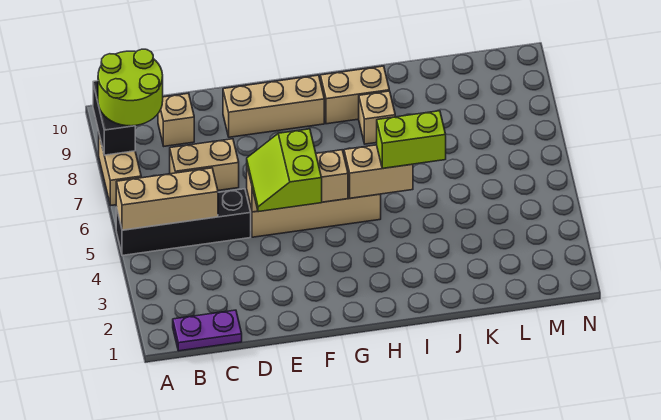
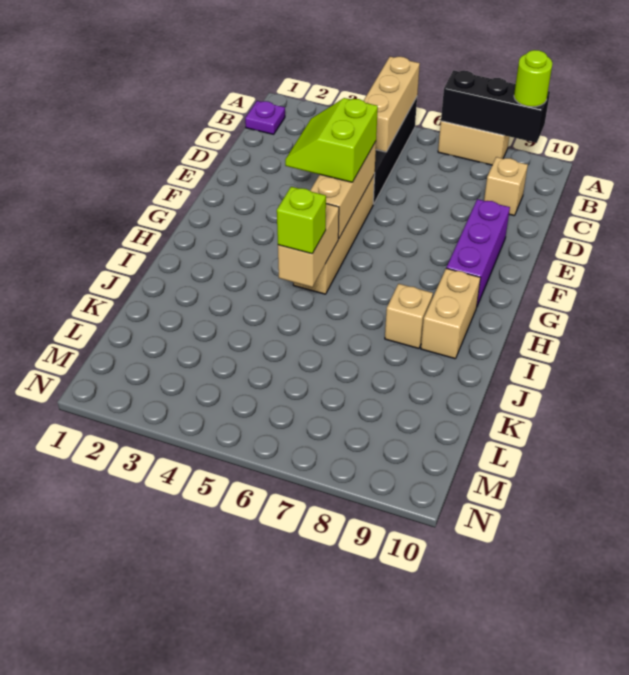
black brick A8:A9 level 2 -> black brick A7:A9 level 2
lime round brick A8:B9 level 3 -> lime round brick A9 level 3
purple plate B1:C1 level 1 -> purple plate B1 level 1
tan brick C7:D7 level 1 -> none
lime slope E4:F5 level 3 top F -> lime slope E4:F5 level 3 top 5
tan brick E9:G9 level 1 -> purple brick E9:G9 level 1
lime brick I5:J5 level 3 -> lime brick I5 level 3

